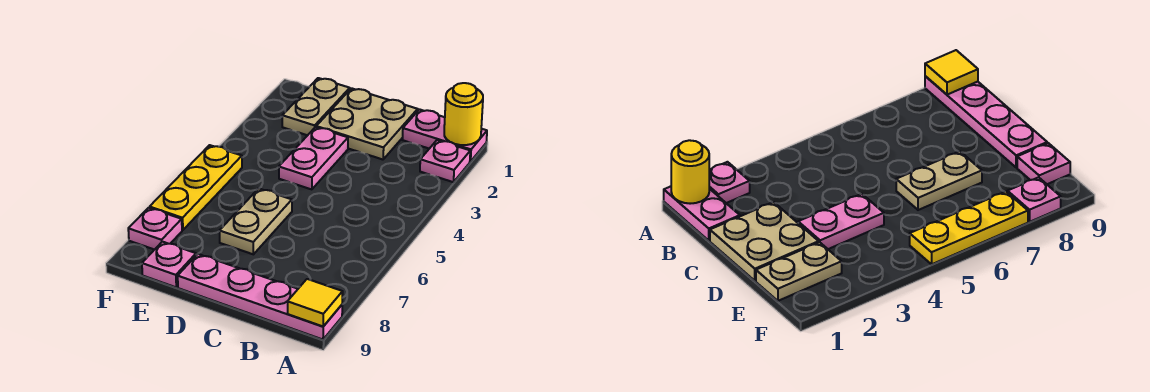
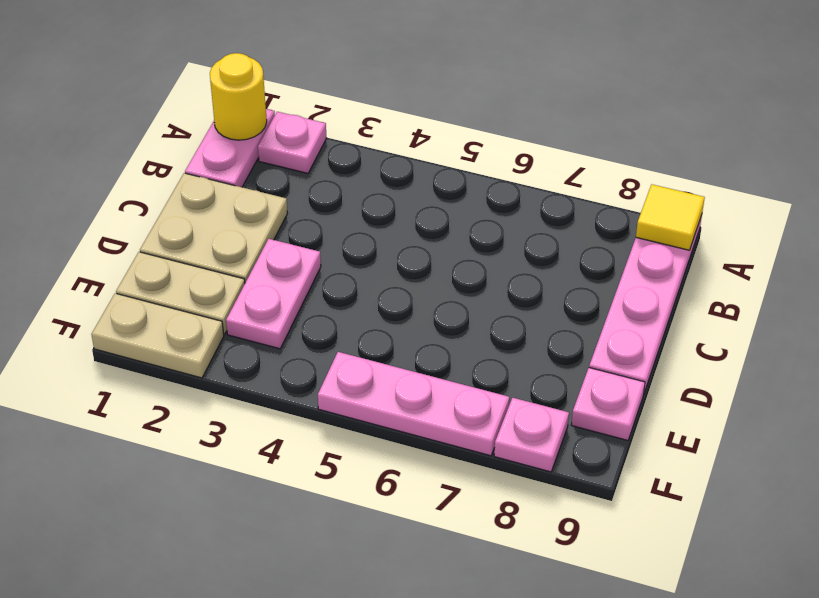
pink plate D3:D4 level 1 -> pink plate D3:E3 level 1
tan plate D6:D7 level 1 -> tan plate F1:F2 level 1
yellow plate F5:F7 level 1 -> pink plate F5:F7 level 1

